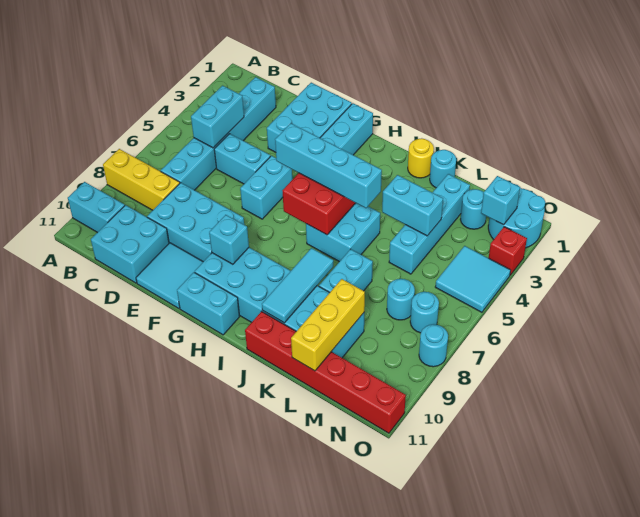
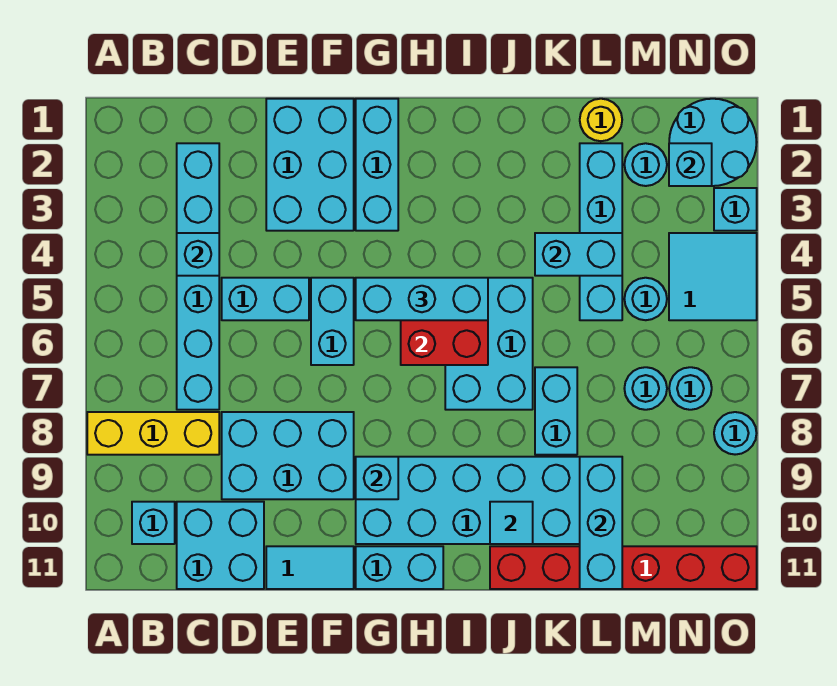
cyan brick A10:B10 level 1 -> cyan brick B10 level 1
cyan brick C4:C5 level 2 -> cyan brick C4 level 2
cyan tile E10:F11 level 1 -> cyan tile E11:F11 level 1
cyan brick G5:J5 level 3 -> cyan brick G5:I5 level 3
cyan brick I5:J6 level 1 -> cyan brick I5:J7 level 1
yellow round brick J1 level 1 -> yellow round brick L1 level 1
cyan tile J8:J10 level 2 -> cyan tile J10 level 2
cyan round brick K1 level 1 -> cyan round brick M5 level 1
yellow brick L9:L11 level 2 -> cyan brick L9:L11 level 2
red brick O3 level 1 -> cyan brick O3 level 1

